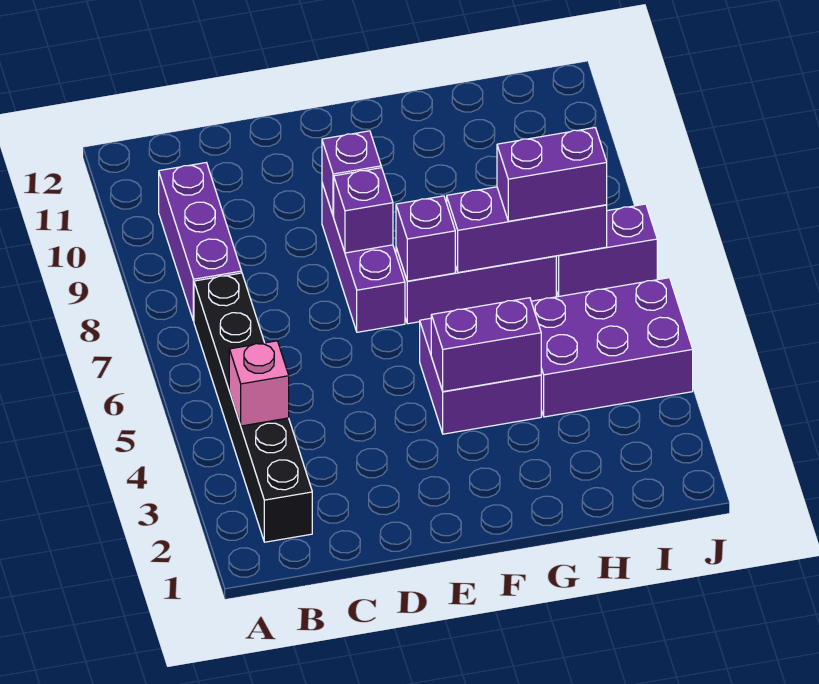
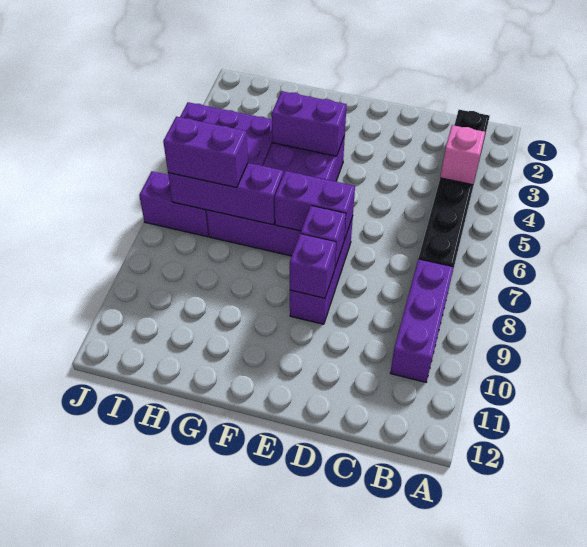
purple brick F7 level 2 -> purple brick E7:F7 level 2

